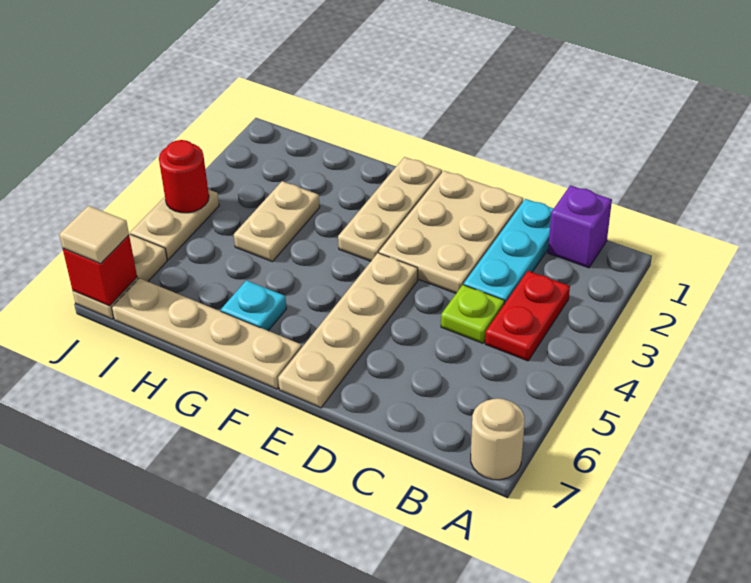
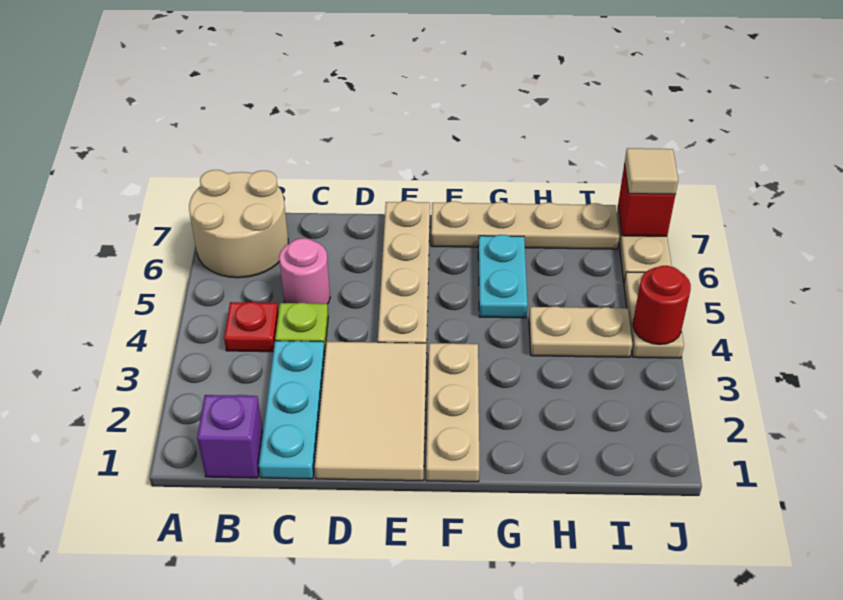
tan round brick A7 level 1 -> tan round brick A6:B7 level 1
red plate B3:B4 level 1 -> red plate B4 level 1
none -> pink round brick C5 level 1
tan plate D1:E3 level 1 -> tan tile D1:E3 level 1
cyan plate G6 level 1 -> cyan plate G5:G6 level 1
tan plate H3:H4 level 1 -> tan plate H4:I4 level 1

